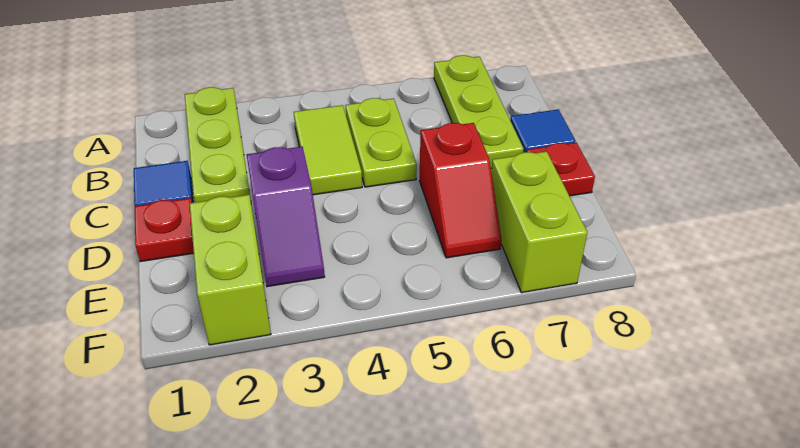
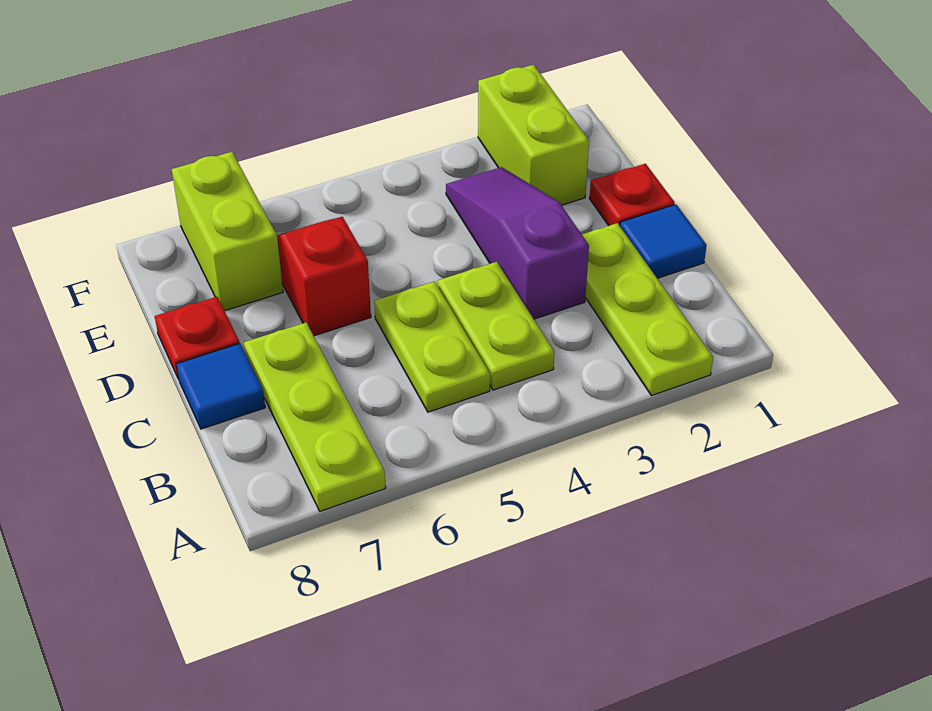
lime tile B4:C4 level 1 -> lime plate B4:C4 level 1
purple slope D3:E3 level 1 top D -> purple slope C3:E3 level 1 top C

